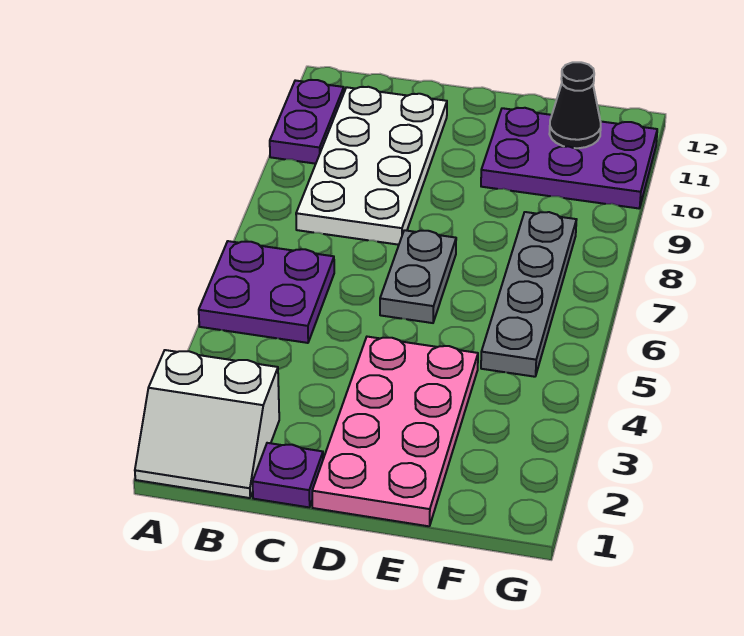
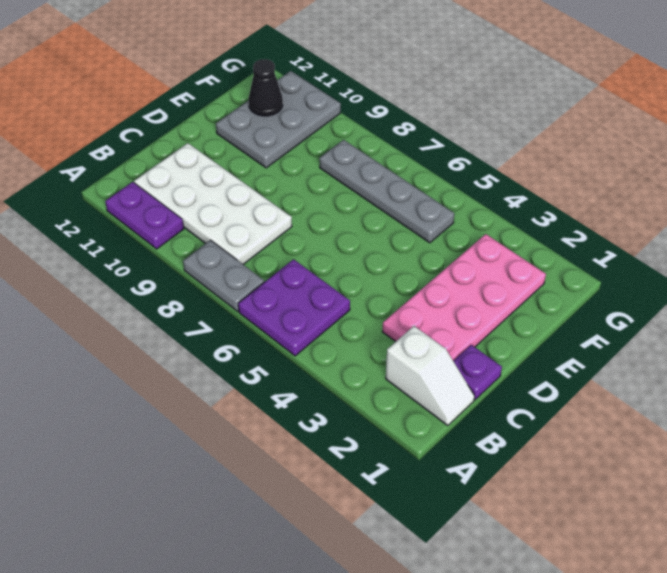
white slope A1:B2 level 1 top 2 -> white slope B1:B2 level 1 top 2
pink plate D1:E4 level 1 -> pink plate C2:F3 level 1
grey plate D6:D7 level 1 -> grey plate A7:A8 level 1
purple plate E10:G11 level 1 -> grey plate E10:G11 level 1

